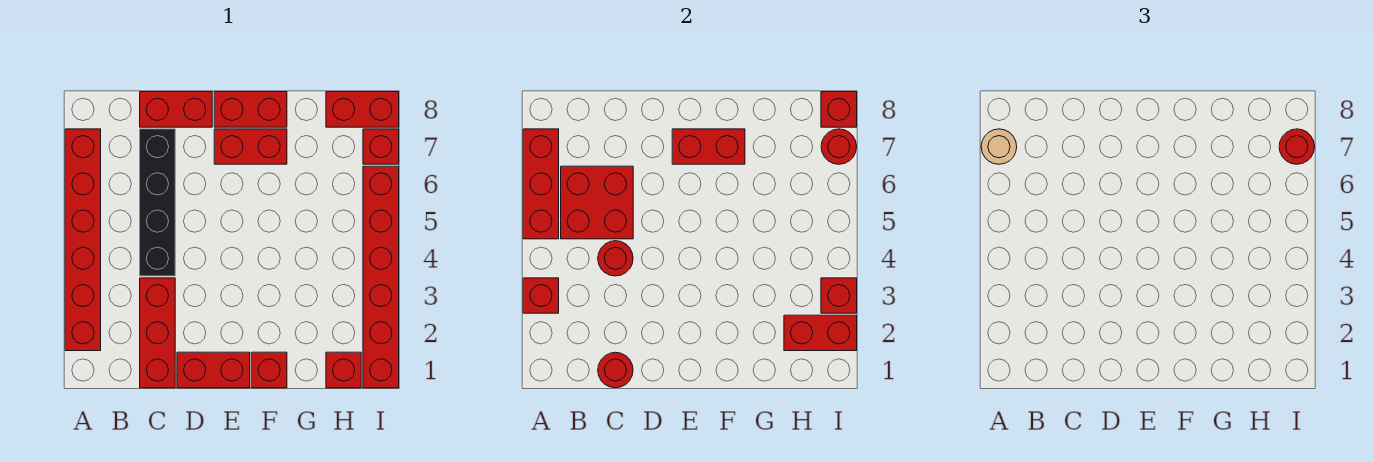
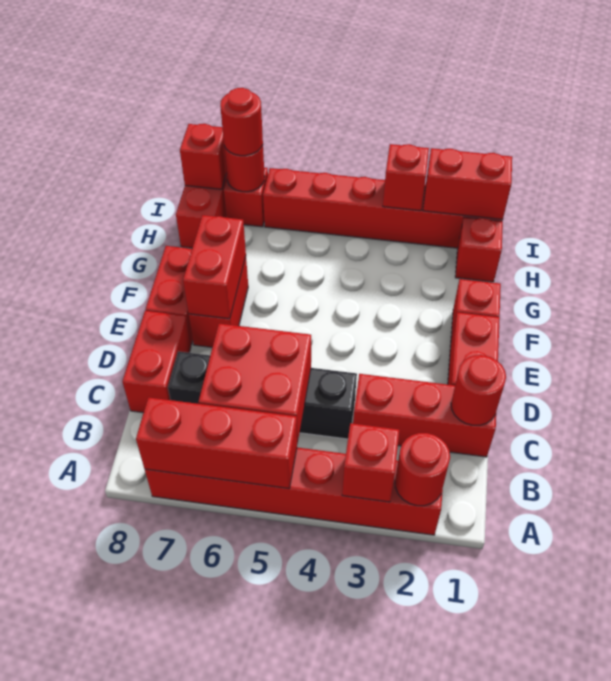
tan round brick A7 level 3 -> none
red round brick C4 level 2 -> red round brick A2 level 2
red brick H2:I2 level 2 -> red brick I1:I2 level 2

